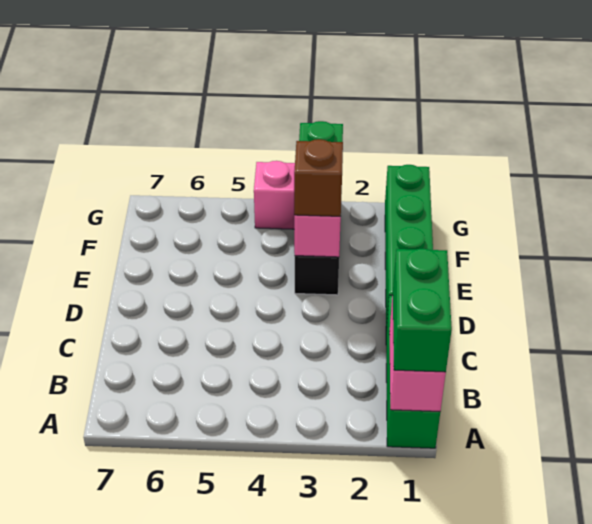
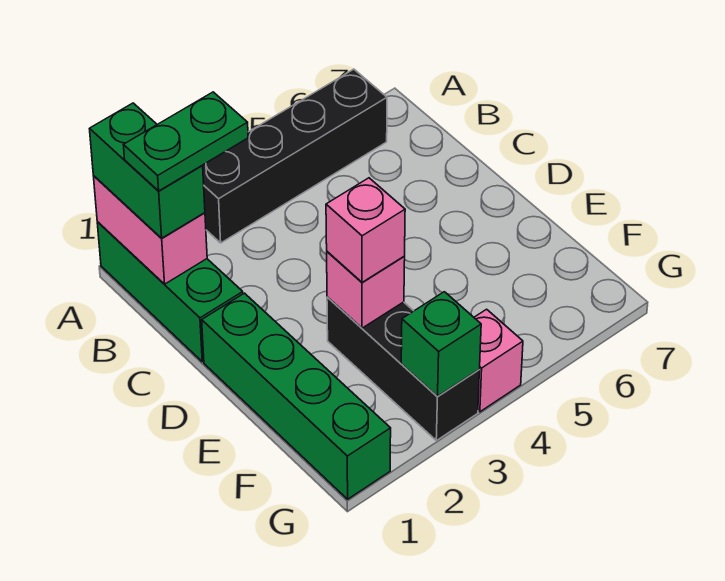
none -> black brick A3:A6 level 1
none -> green plate B1:B2 level 4
brown brick E3 level 3 -> pink brick E3 level 3

